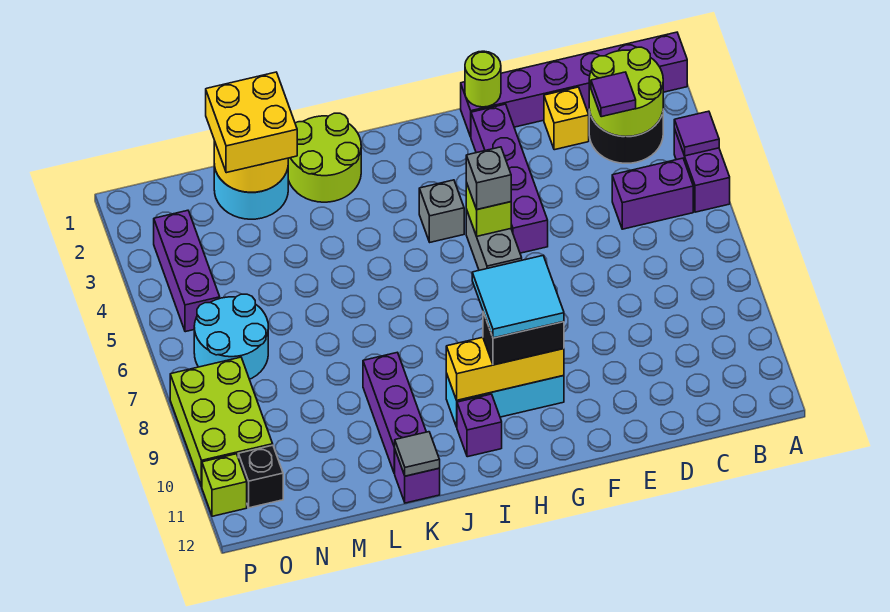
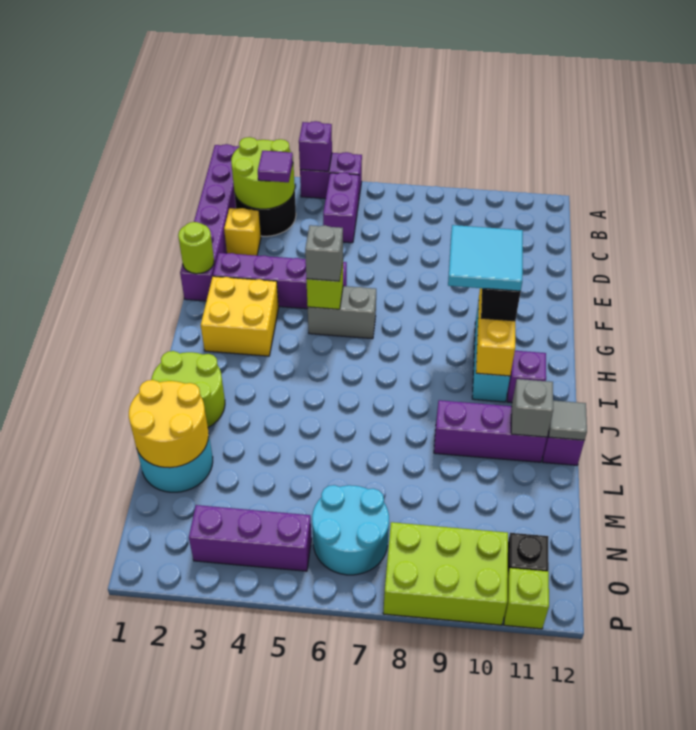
purple tile A4 level 2 -> purple brick A4 level 2
grey brick H4 level 1 -> grey brick K11 level 2
yellow brick L1:M2 level 3 -> yellow brick G2:H3 level 1

